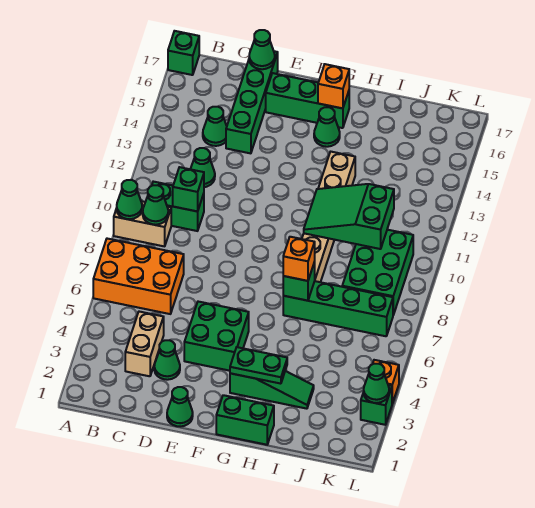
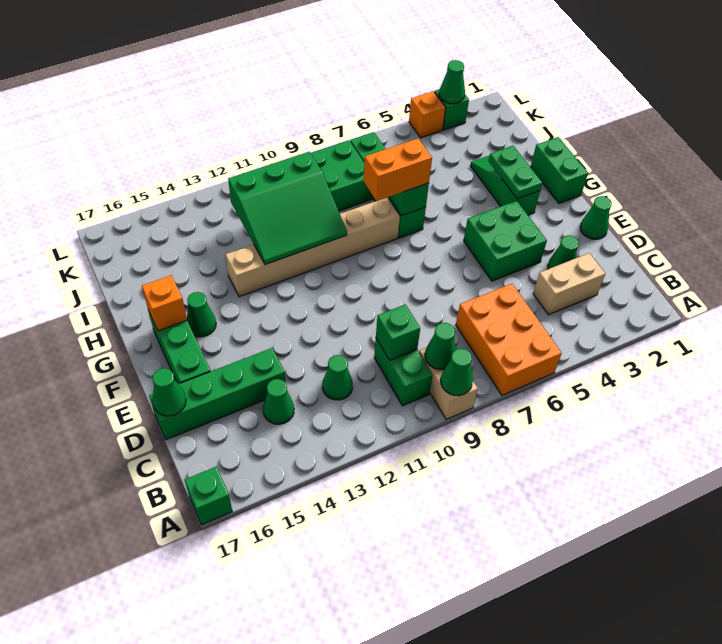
orange brick H7 level 3 -> orange brick H7:H8 level 3
green slope H10:J11 level 2 top J -> green slope H10:J12 level 2 top J

